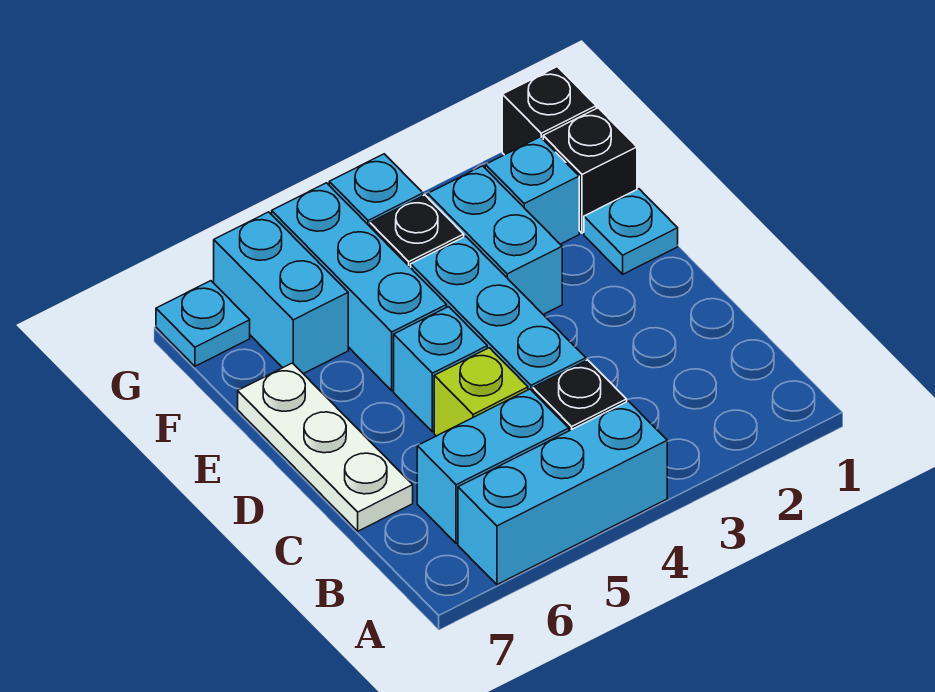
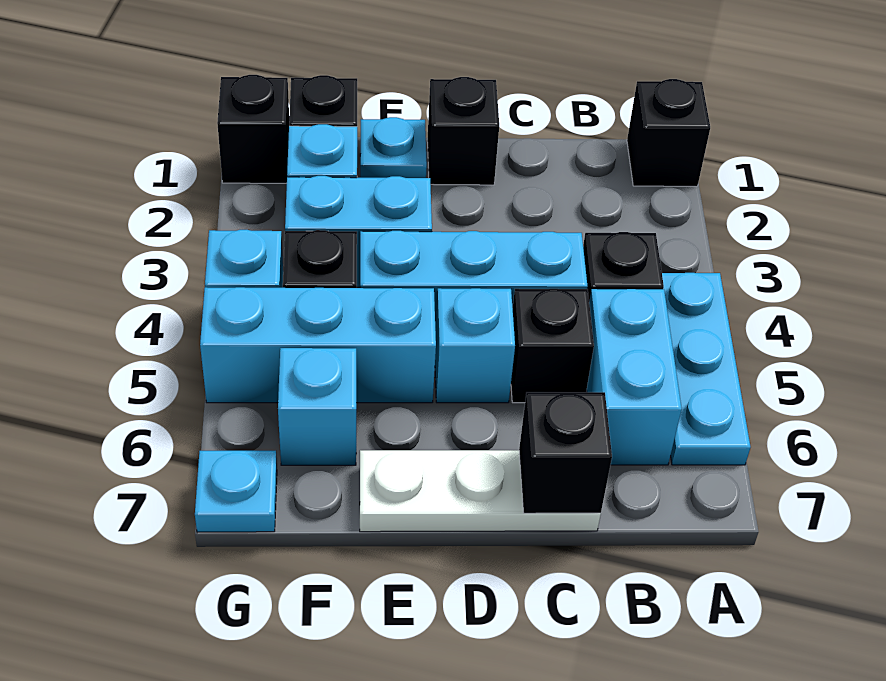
none -> black brick A1 level 1
cyan brick A4:A6 level 1 -> cyan plate A4:A6 level 1
lime brick C5 level 1 -> black brick C5 level 1
none -> black brick C7 level 2
none -> black brick D1 level 1
cyan brick F6:G6 level 1 -> cyan brick F6 level 1

